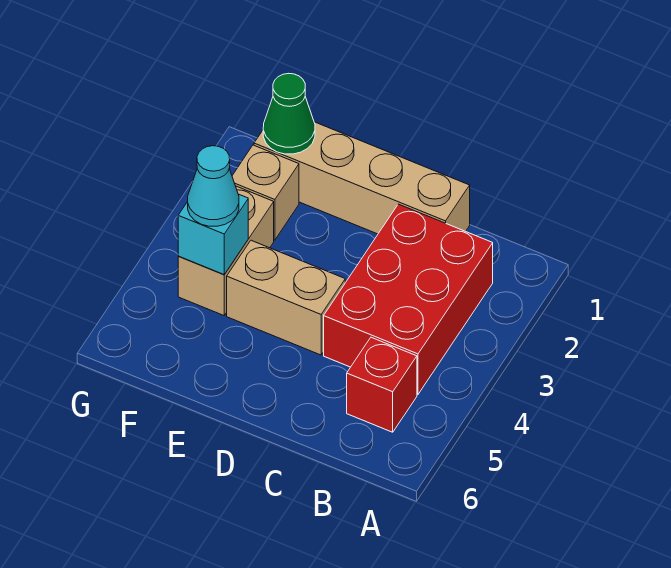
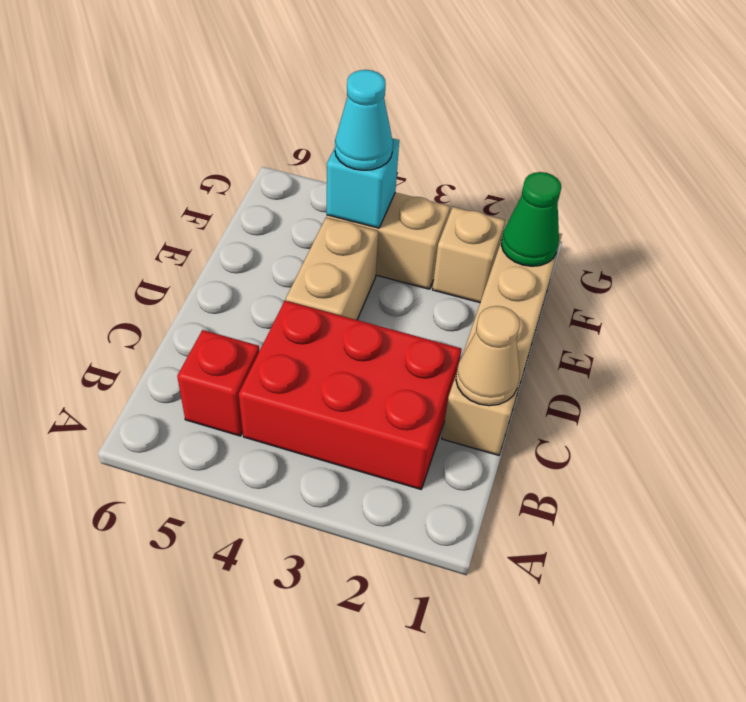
none -> tan cone C1 level 2

